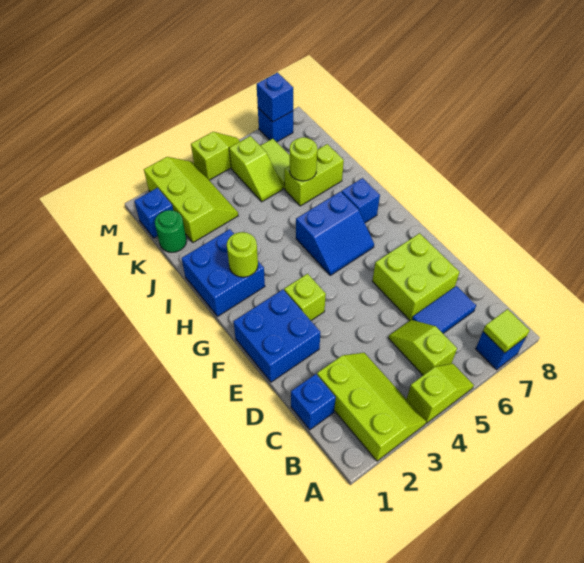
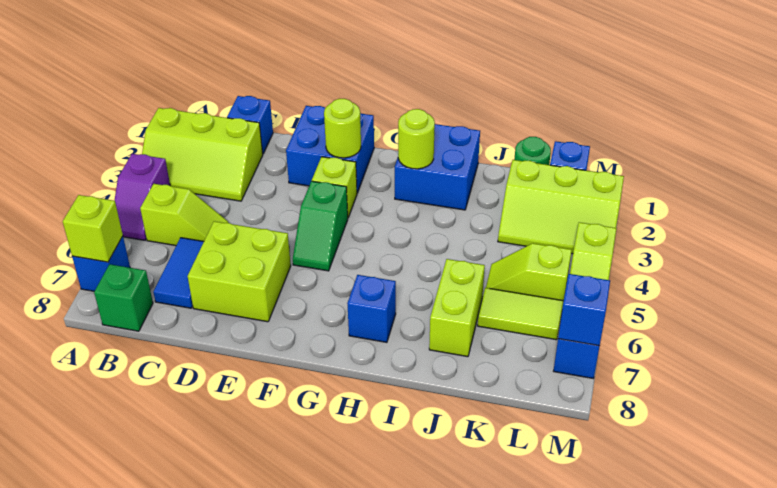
lime slope A4:A5 level 1 top 4 -> purple slope A4:A5 level 1 top 4
lime tile A7 level 2 -> lime brick A7 level 2
none -> green brick B8 level 1
none -> green slope F4:F5 level 1 top 4
blue slope G5:H6 level 1 top H -> none
lime round brick J6 level 2 -> lime round brick F2 level 2

